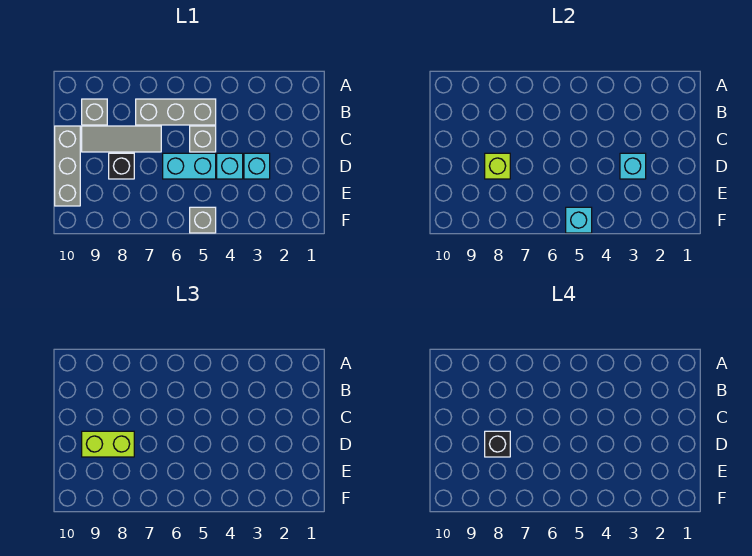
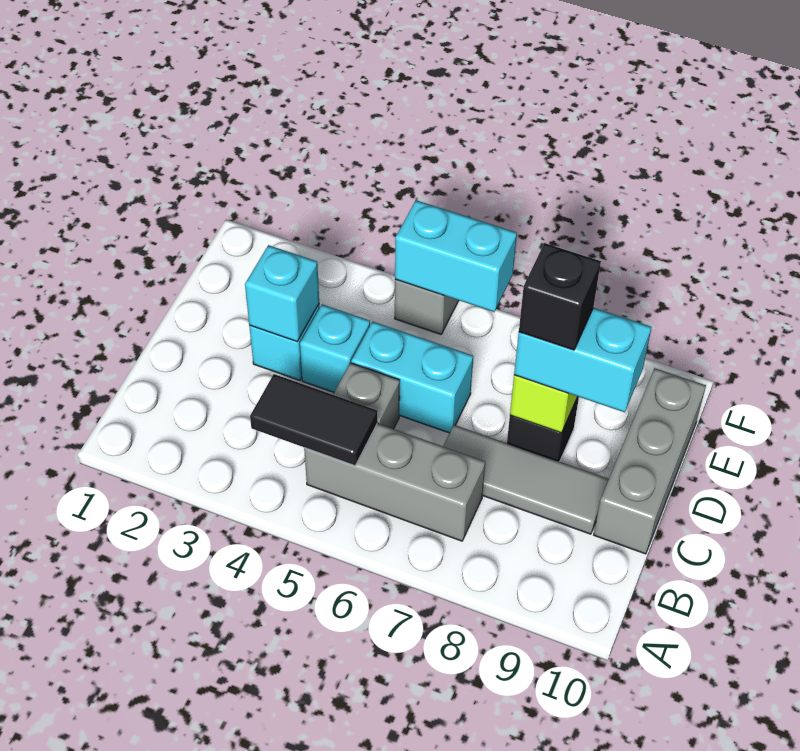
none -> black tile B4:B5 level 2
grey brick B9 level 1 -> none
lime brick D8:D9 level 3 -> cyan brick D8:D9 level 3
cyan brick F5 level 2 -> cyan brick F5:F6 level 2

